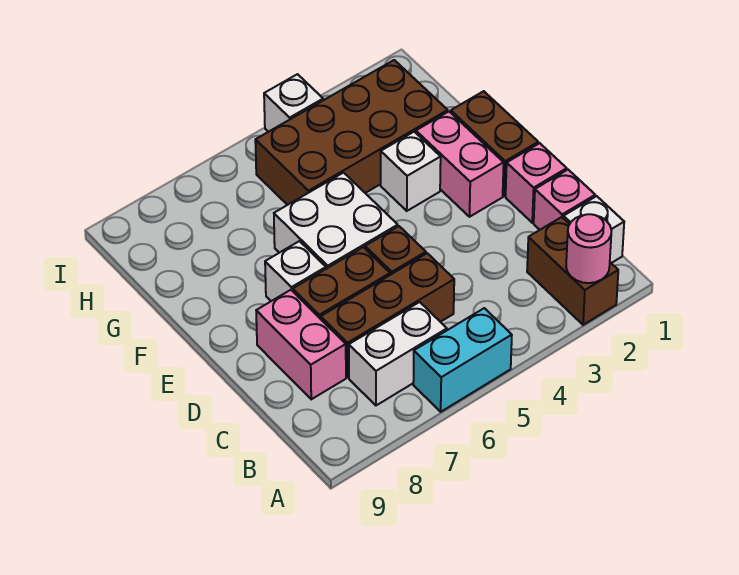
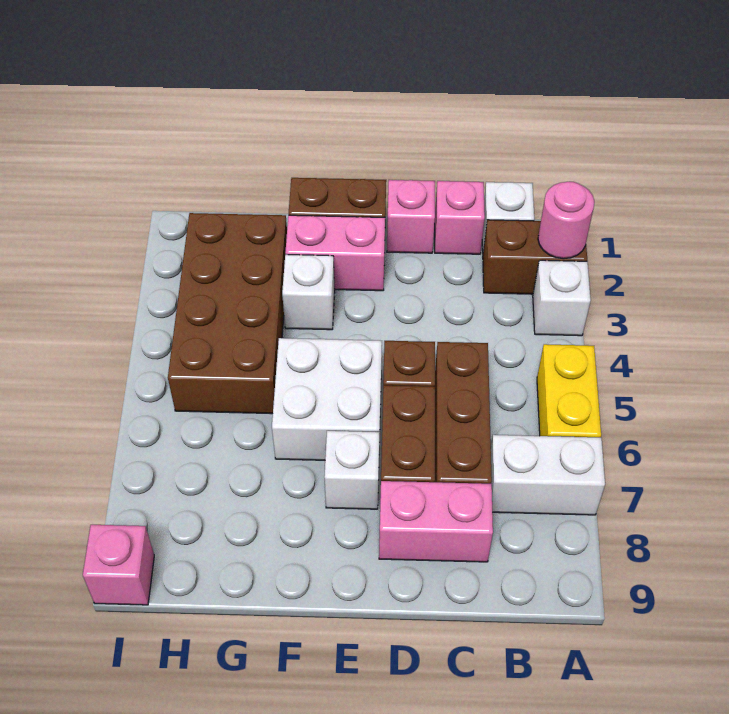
cyan brick A5:A6 level 1 -> yellow brick A5:A6 level 1
white brick B6:B7 level 1 -> white brick A7:B7 level 1
white brick I4 level 1 -> white brick A3 level 1
none -> pink brick I9 level 1

